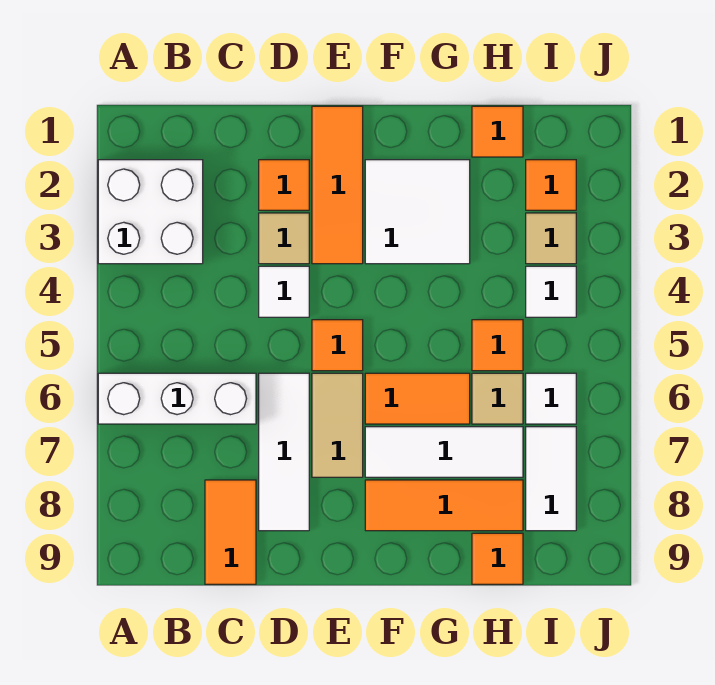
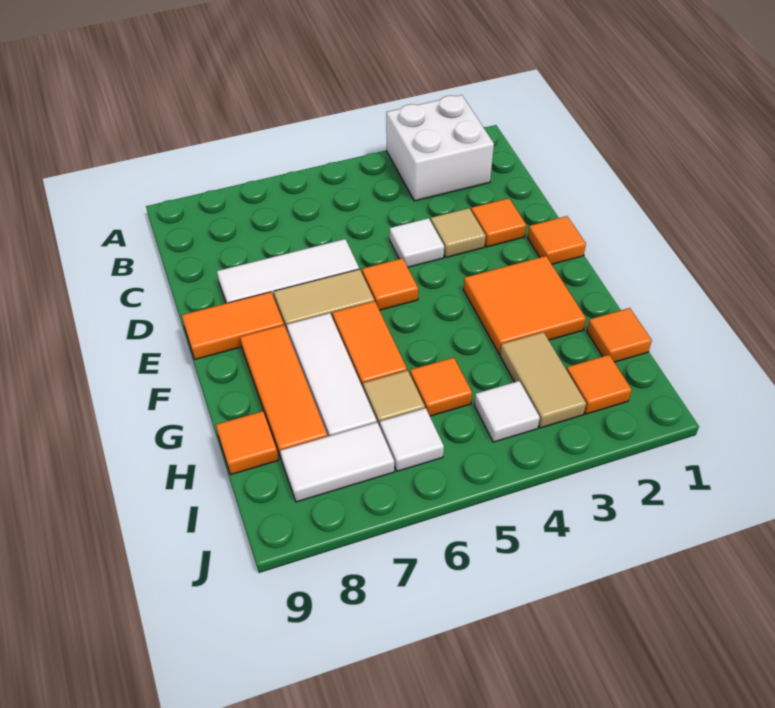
white brick A6:C6 level 1 -> none
orange tile C8:C9 level 1 -> orange tile E8:E9 level 1
orange tile E1:E3 level 1 -> orange tile E1 level 1
white tile F2:G3 level 1 -> orange tile F2:G3 level 1
tan tile I3 level 1 -> tan tile H3:I3 level 1

